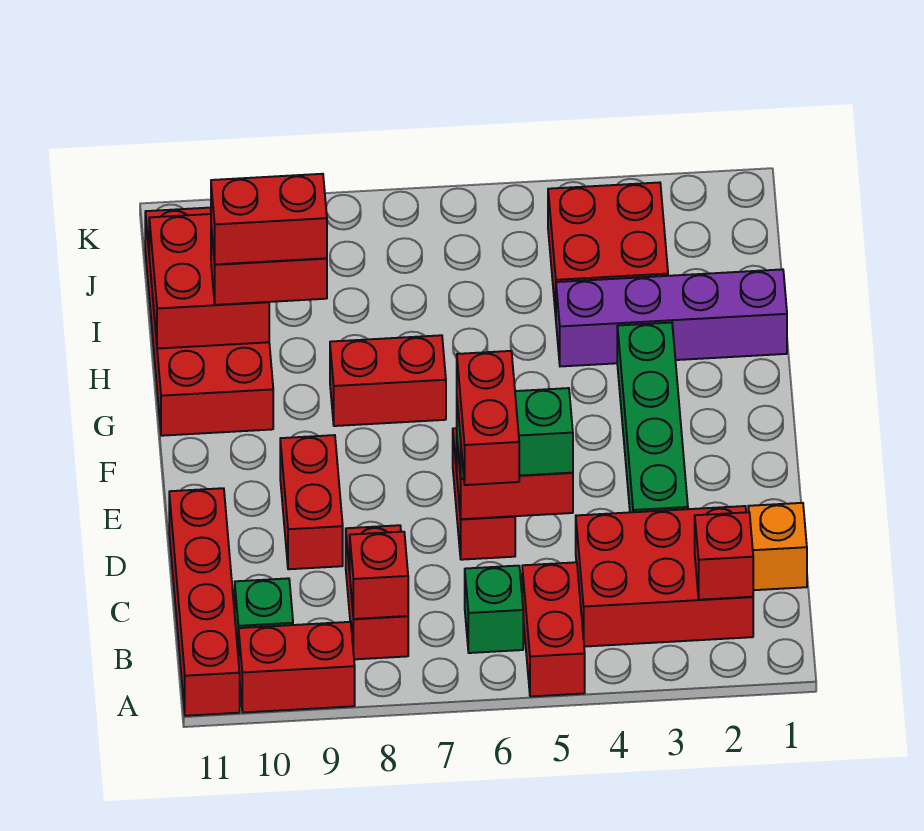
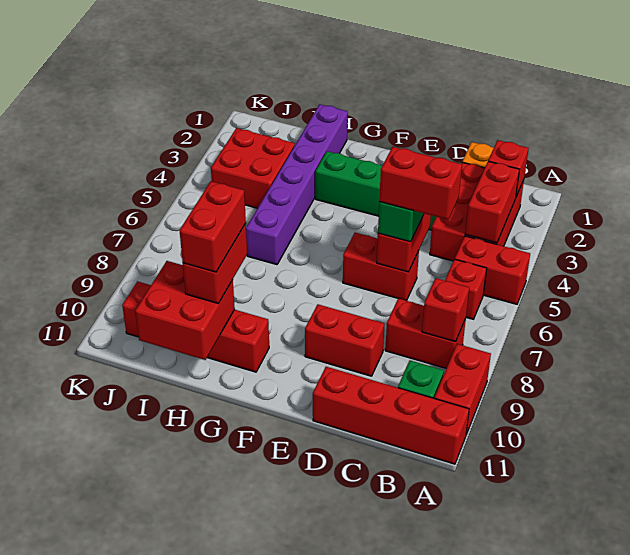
green brick B6 level 1 -> red brick B6 level 1
red brick G7:G8 level 1 -> red brick B3:B4 level 2
red brick G10:J11 level 1 -> red brick G10:J10 level 1
purple brick H1:H4 level 1 -> purple brick H1:H6 level 1

